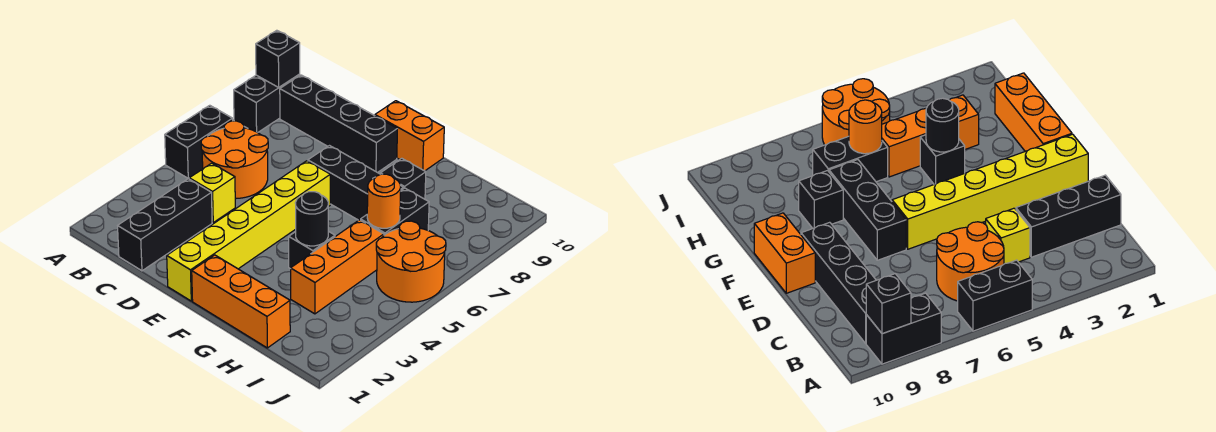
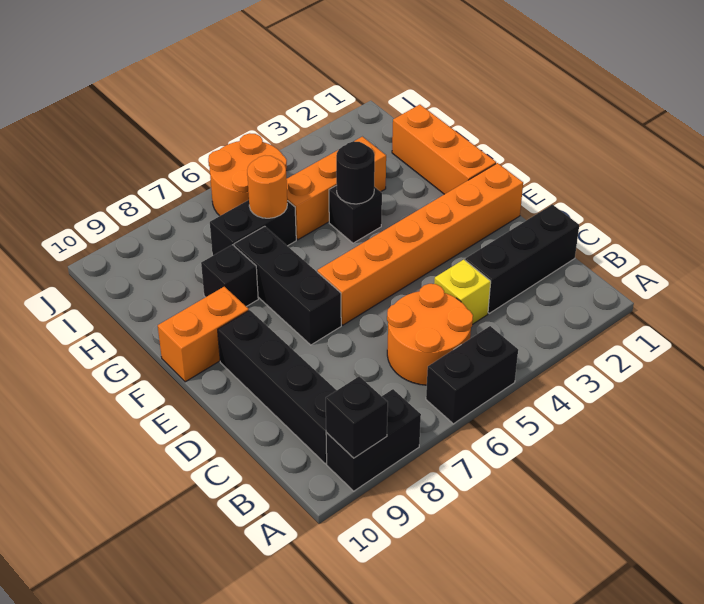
yellow brick E1:E6 level 1 -> orange brick E1:E6 level 1
orange brick E10:F10 level 1 -> orange brick F9:F10 level 1

